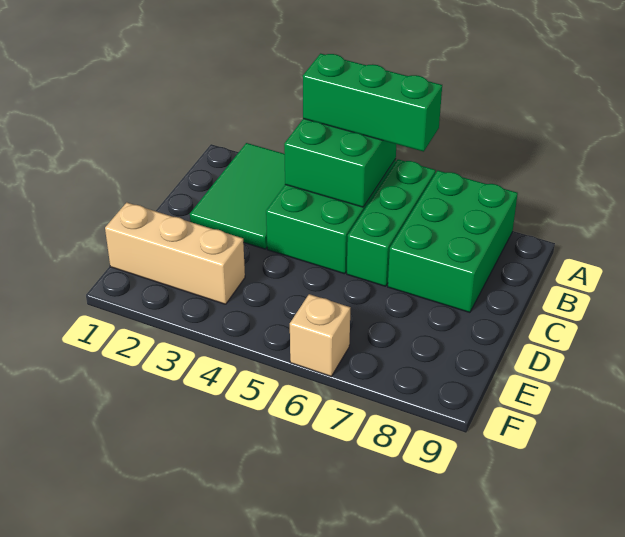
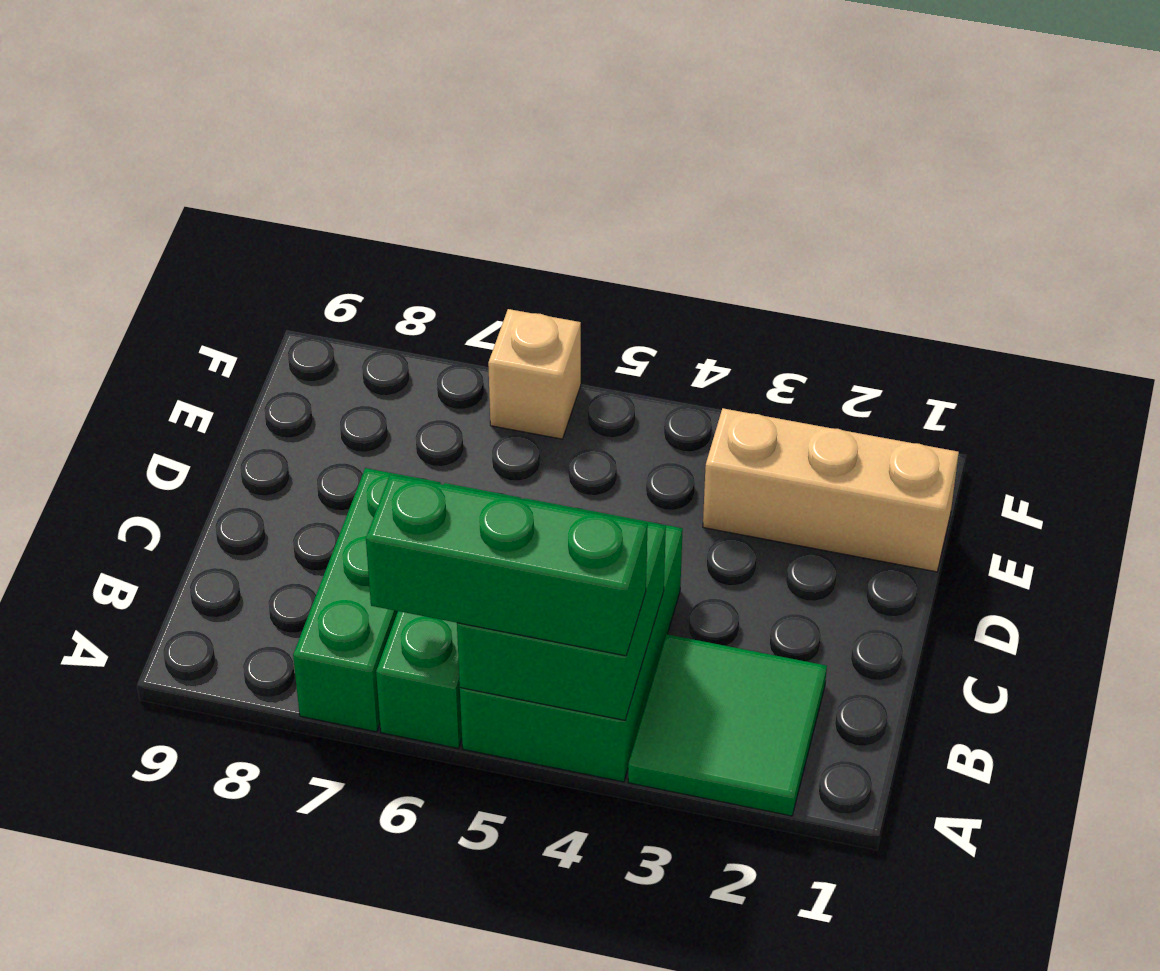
green tile A2:C3 level 1 -> green tile A2:B3 level 1
green brick A7:C8 level 1 -> green brick A7:C7 level 1

